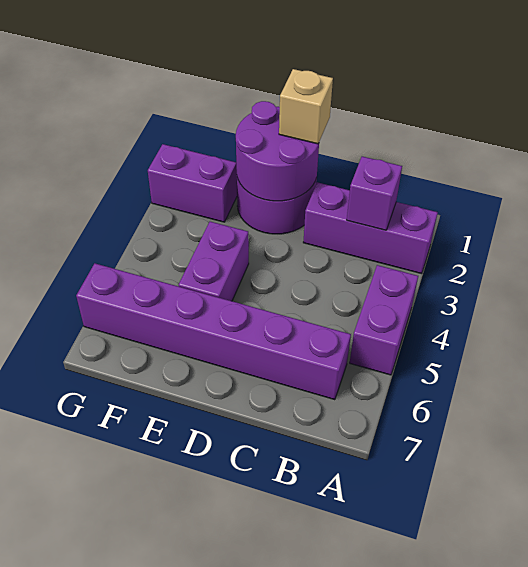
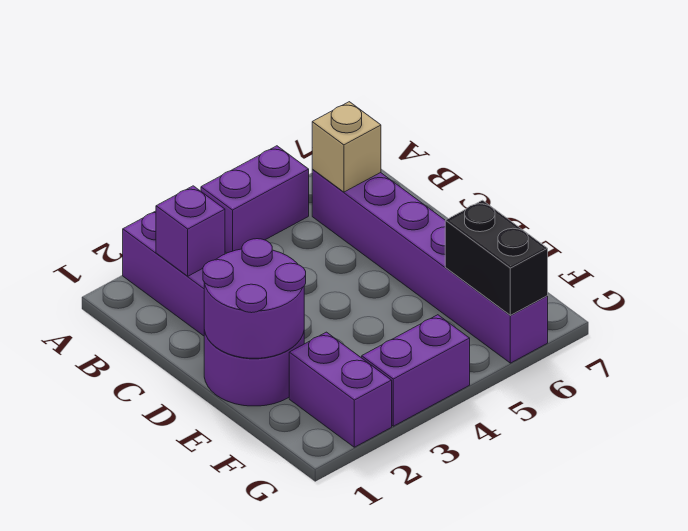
tan brick D1 level 3 -> tan brick B6 level 2
purple brick E4:E5 level 1 -> purple brick G3:G4 level 1
none -> black brick F6:G6 level 2

